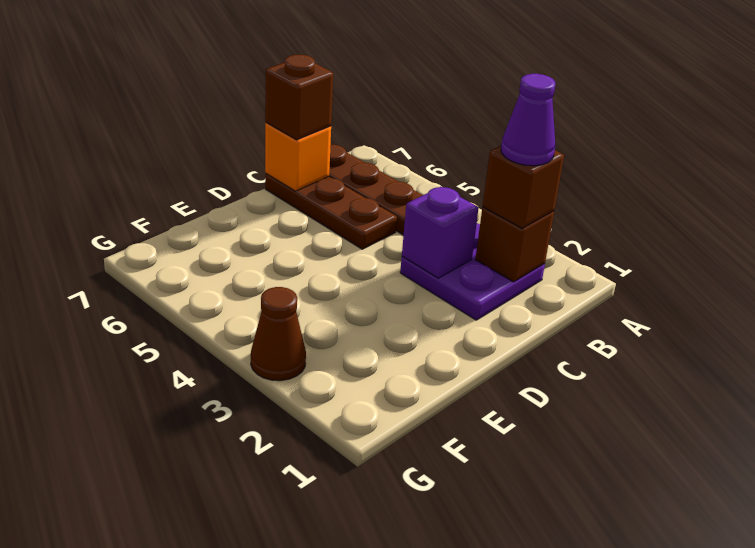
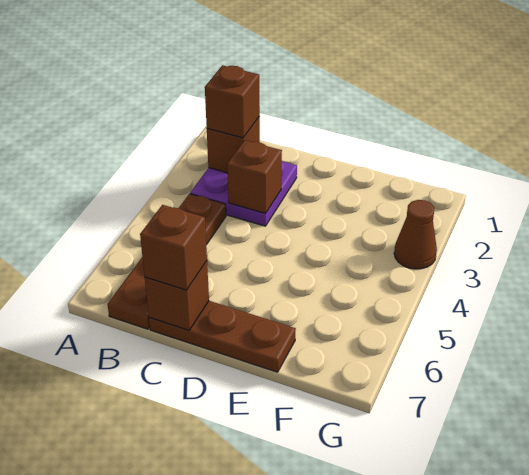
purple cone B2 level 4 -> none
purple brick C3 level 2 -> brown brick C3 level 2
brown plate C5:C7 level 1 -> brown plate C7:E7 level 1
orange brick C7 level 2 -> brown brick C7 level 2

